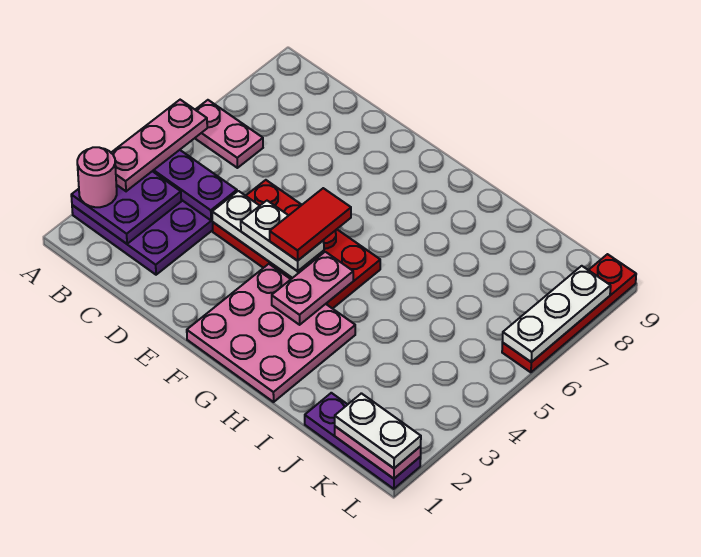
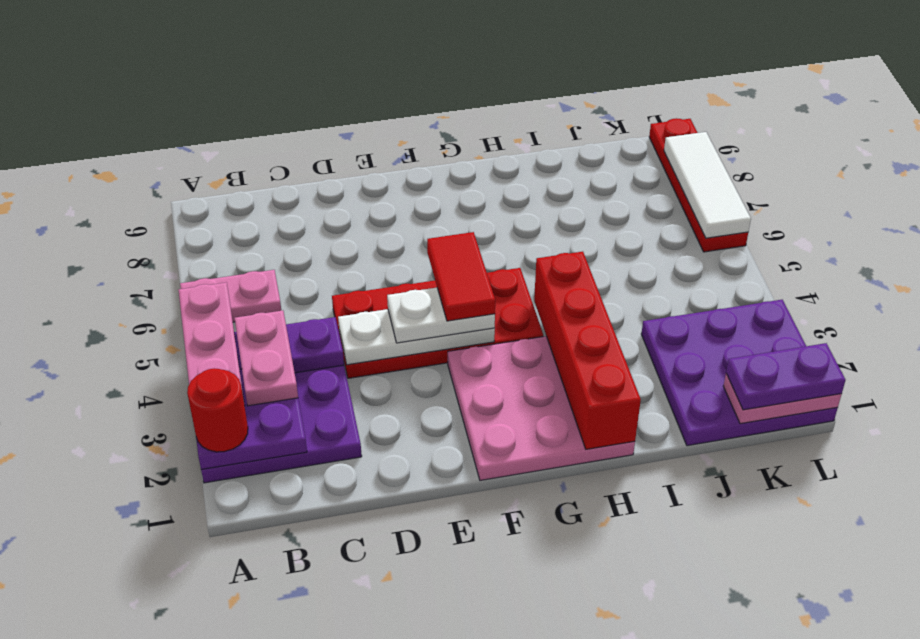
pink round brick A2 level 3 -> red round brick A2 level 3
pink plate G3:G4 level 2 -> pink plate B3:B4 level 3
none -> red brick H1:H4 level 2
purple plate J1:L1 level 1 -> purple plate J1:L3 level 1
white plate K1:L1 level 3 -> purple plate K1:L1 level 3
white plate L6:L8 level 2 -> white tile L6:L8 level 2

